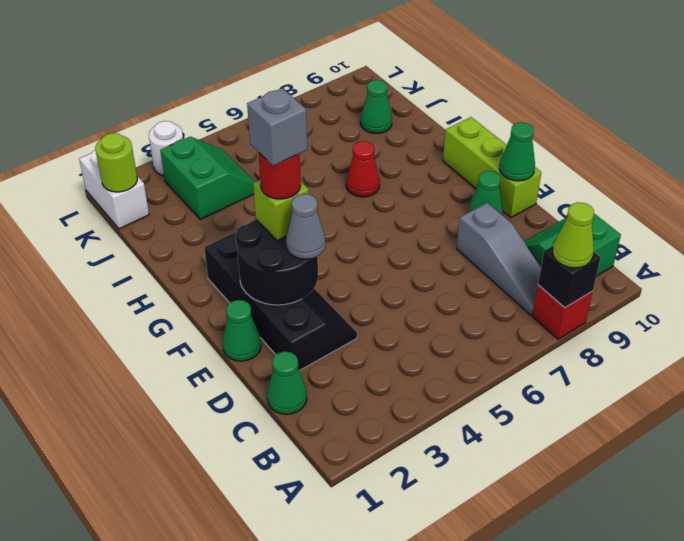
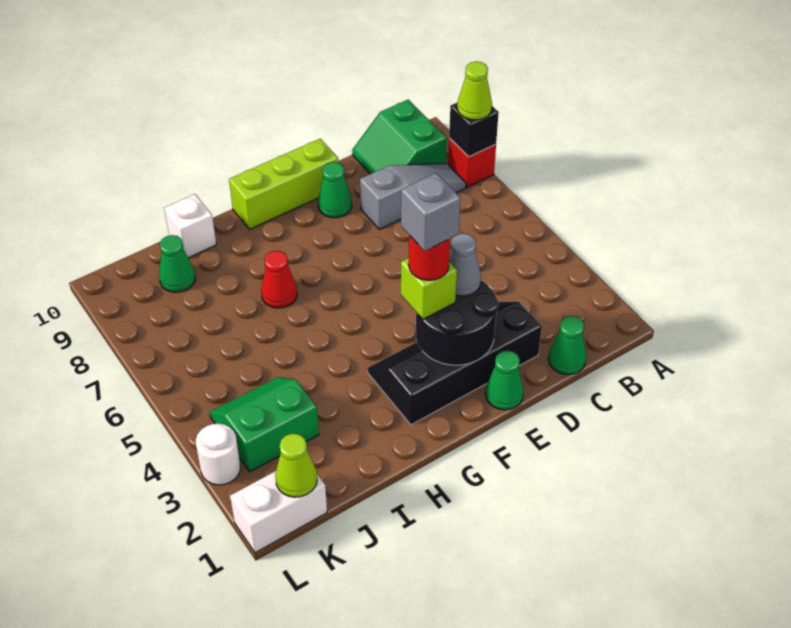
green cone E10 level 2 -> none
none -> white brick I10 level 1
lime round brick K1 level 2 -> lime cone K1 level 2

